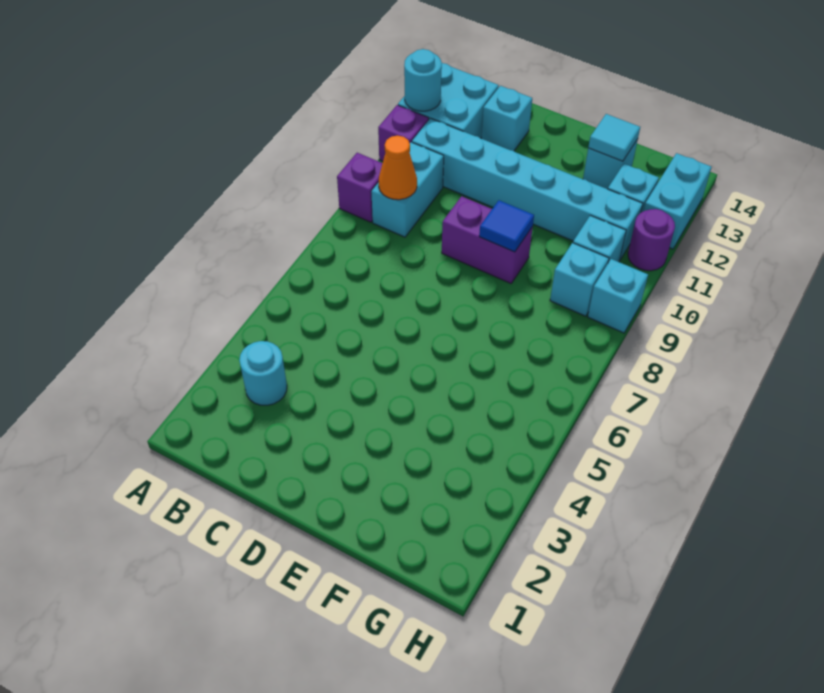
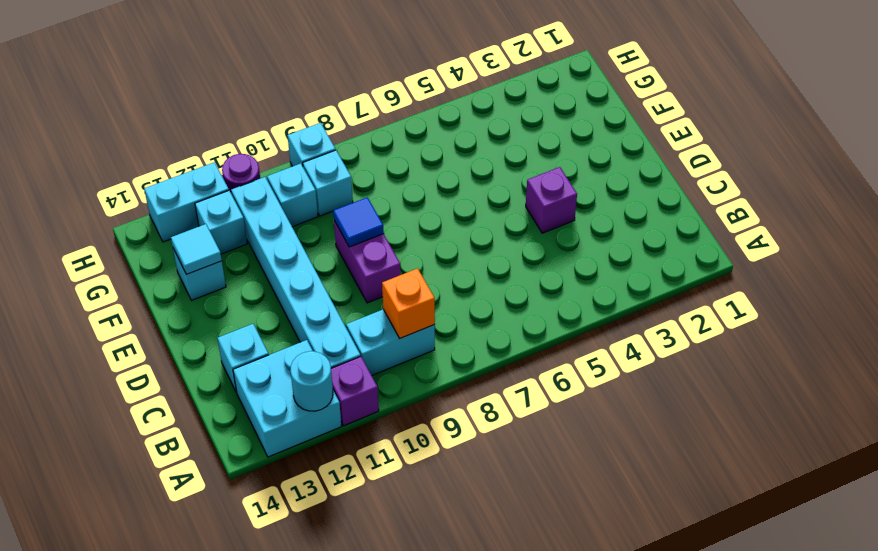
purple brick A9 level 1 -> purple brick D4 level 1
cyan round brick B3 level 1 -> none
orange cone B9 level 2 -> orange brick B9 level 2

